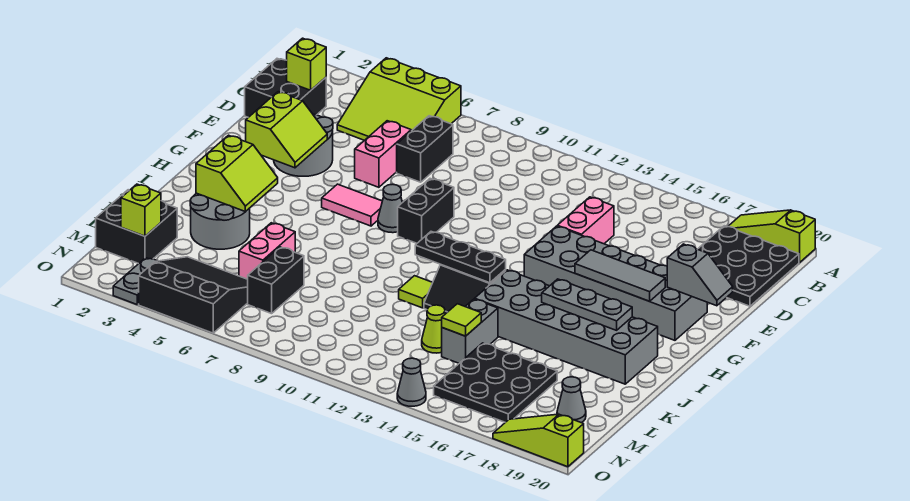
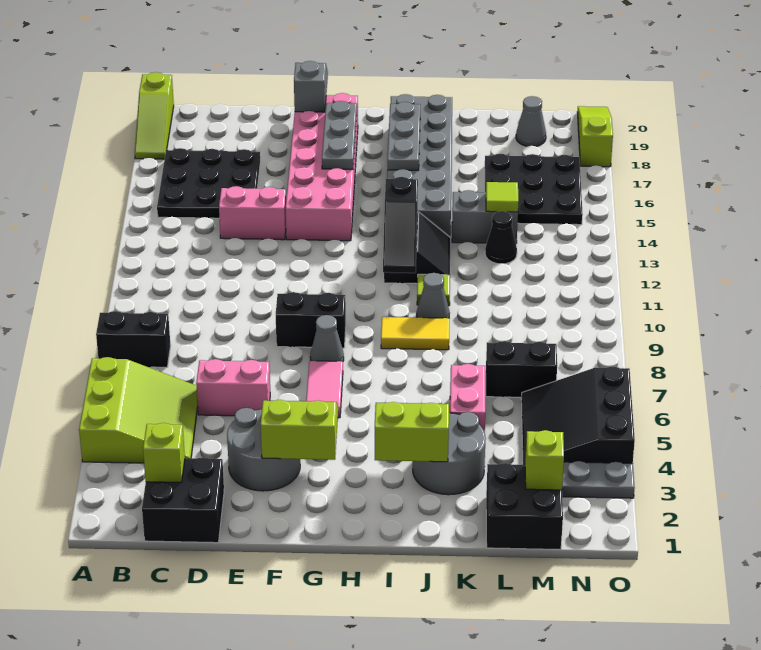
black plate B18:D20 level 1 -> black plate B15:D17 level 1
black brick C7:D7 level 1 -> black brick A8:B8 level 1
grey brick F14:G19 level 1 -> pink brick F14:G19 level 1
grey tile G16:G18 level 2 -> grey plate G16:G18 level 2
none -> yellow tile I9:J9 level 1
black plate I11:I13 level 2 -> black slope I11:I13 level 2 top 13
pink brick K6:L6 level 1 -> pink brick K5:K6 level 1
lime cone L13 level 1 -> black cone L13 level 1
grey cone O14 level 1 -> grey cone J10 level 1
lime slope O18:O20 level 1 top 20 -> lime slope O18:O20 level 1 top 18

